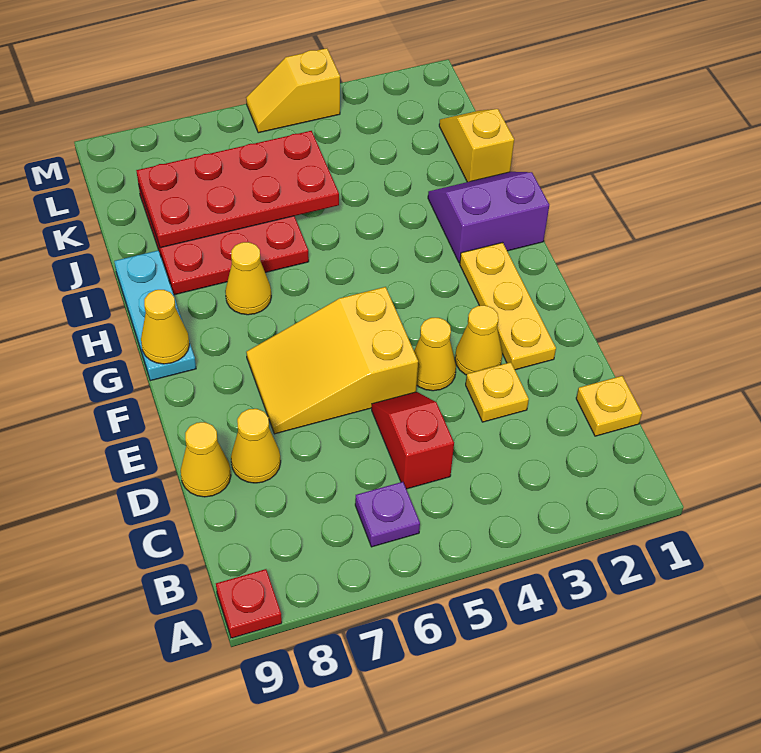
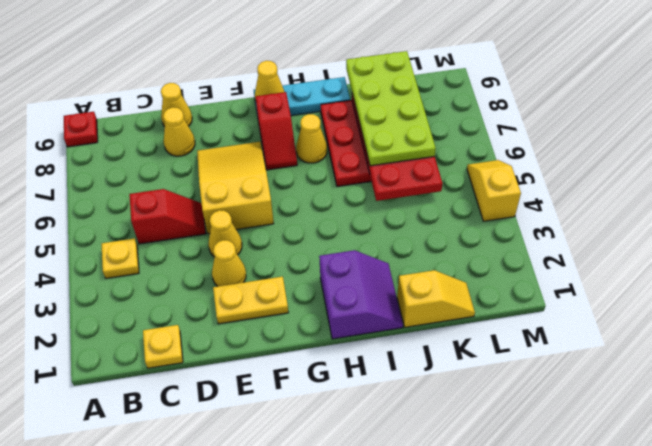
purple plate B6 level 1 -> none
yellow plate D3 level 1 -> yellow plate B4 level 1
yellow plate E2:G2 level 1 -> yellow plate E2:F2 level 1
none -> red slope G7:G8 level 1 top 8
none -> lime plate J6:K9 level 3

